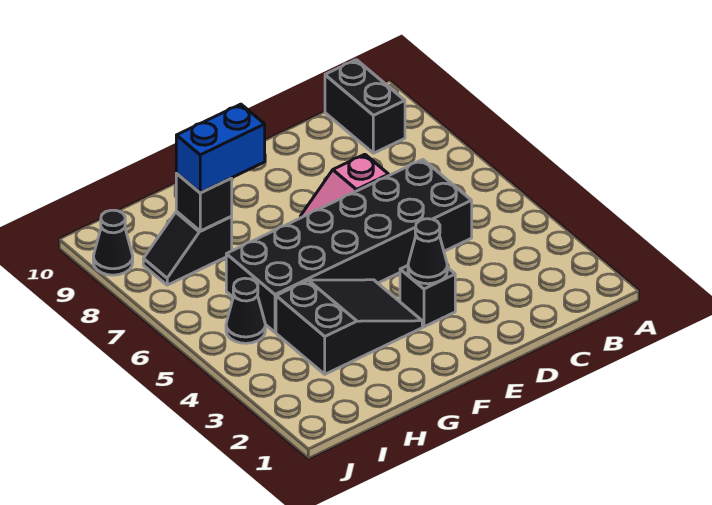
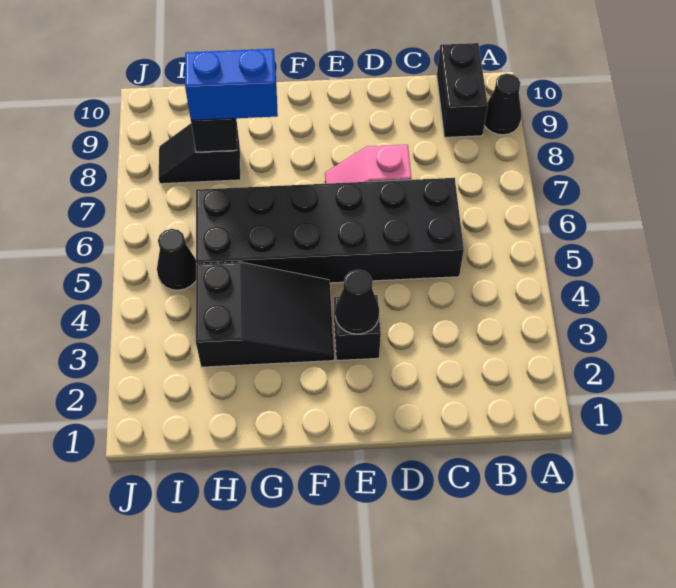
black cone J9 level 1 -> black cone A9 level 1

